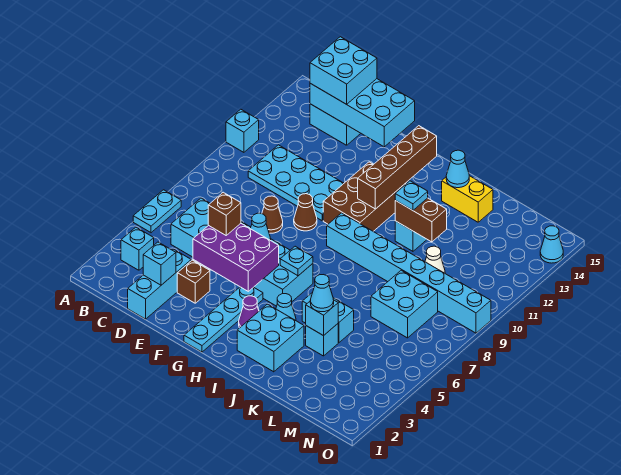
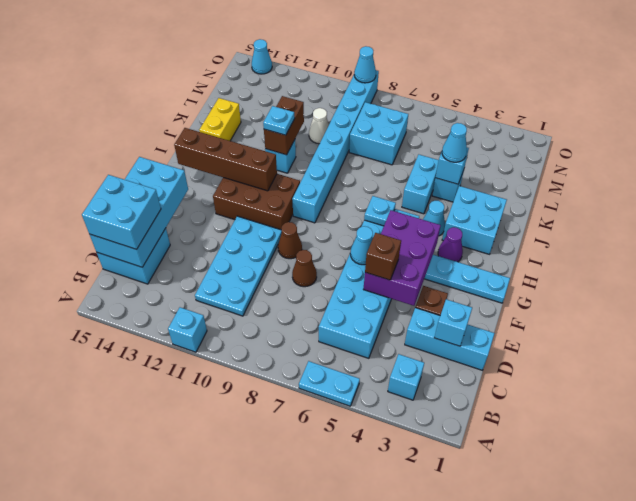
cyan cone J14 level 2 -> cyan cone O9 level 2

